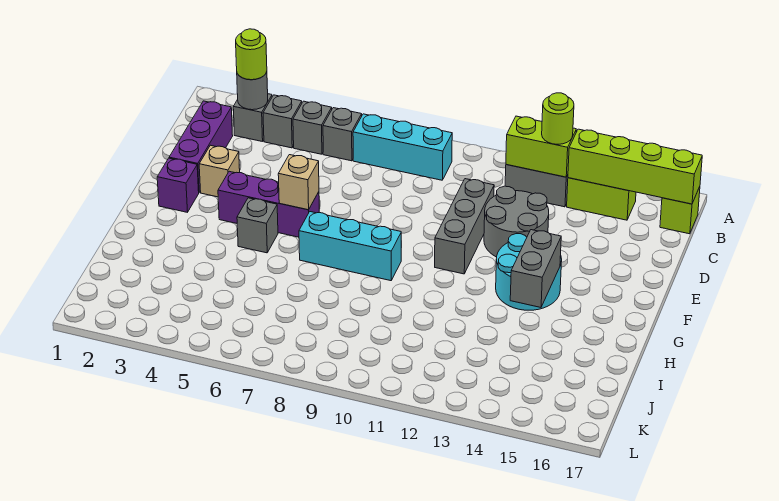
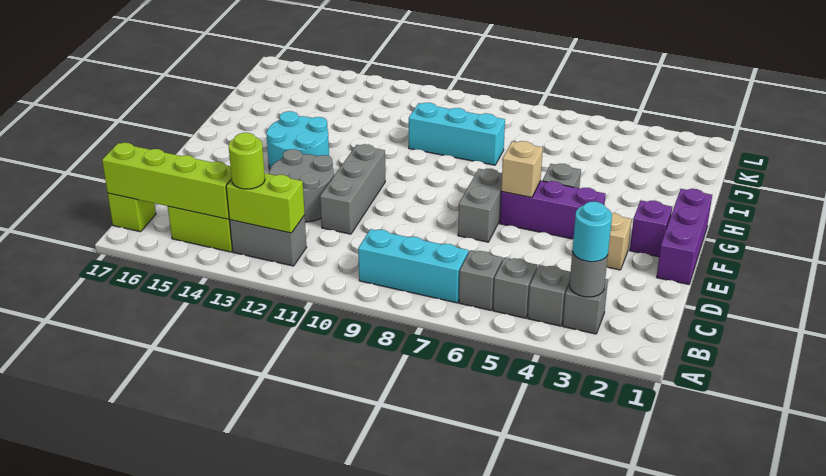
lime round brick B3 level 3 -> cyan round brick B3 level 3
purple brick C2:E2 level 1 -> purple brick E1:G1 level 1
cyan brick G7:G9 level 1 -> cyan brick I8:I10 level 1
grey brick G14:H14 level 2 -> grey brick E7:F7 level 1

